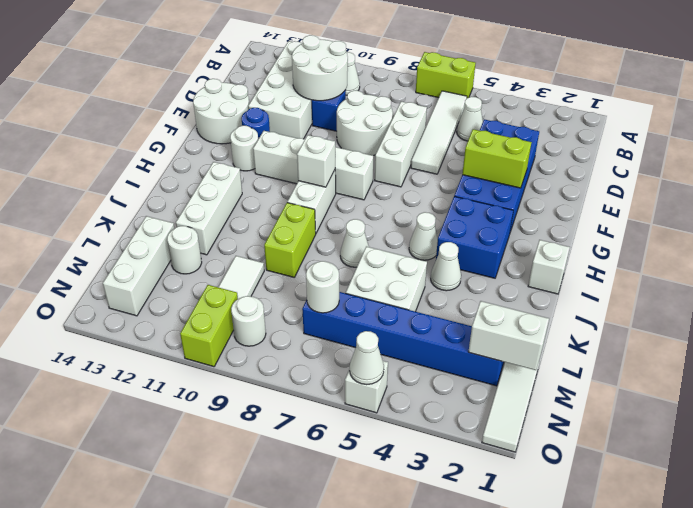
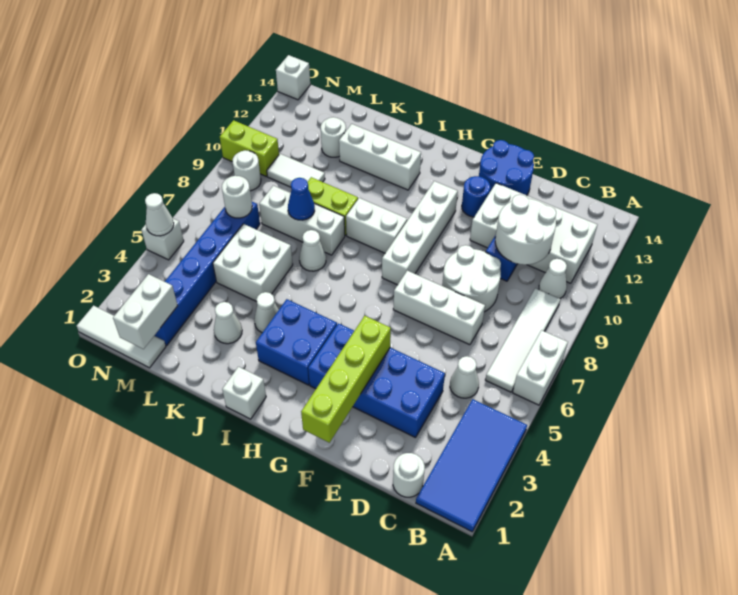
none -> blue tile A1:B4 level 1
lime brick A6:A7 level 1 -> white brick A6:A7 level 1
white tile B6:E6 level 1 -> white tile B6:B9 level 1
white round brick E13:F14 level 1 -> blue round brick E13:F14 level 1
lime brick F3:F4 level 2 -> lime brick F1:F4 level 2
white round brick G12 level 1 -> white round brick C1 level 1
white brick H9 level 2 -> white brick O14 level 1
white cone I5 level 1 -> white cone K3 level 1
none -> blue cone K8 level 2
white brick L13:N13 level 1 -> white brick J8:L8 level 1

